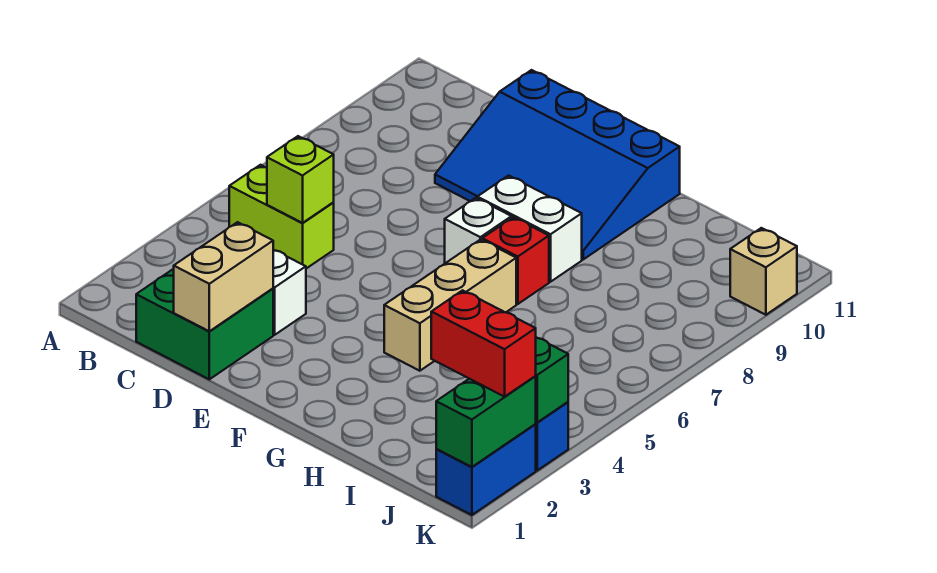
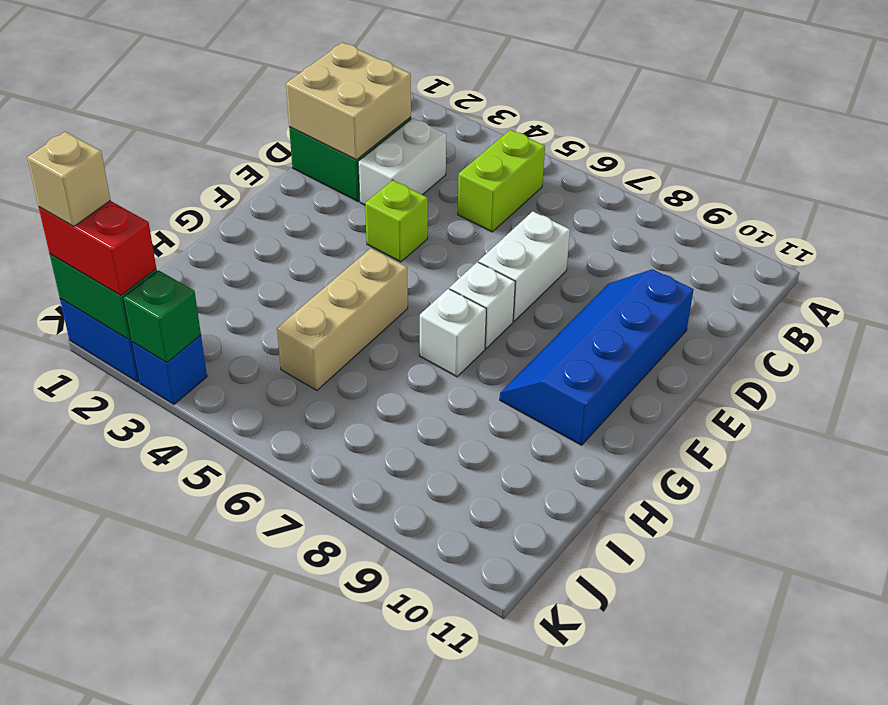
lime brick C5 level 2 -> lime brick E4 level 1
tan brick D1:D2 level 2 -> tan brick C1:D2 level 2
blue slope D9:G11 level 1 top 11 -> blue slope D9:G10 level 1 top 10
white brick F8:G8 level 1 -> white brick D7:E7 level 1
tan brick G4:G6 level 1 -> tan brick G5:I5 level 1
red brick G7 level 1 -> white brick G7 level 1
red brick J2:K2 level 3 -> red brick K1:K2 level 3
tan brick K10 level 1 -> tan brick K1 level 4

